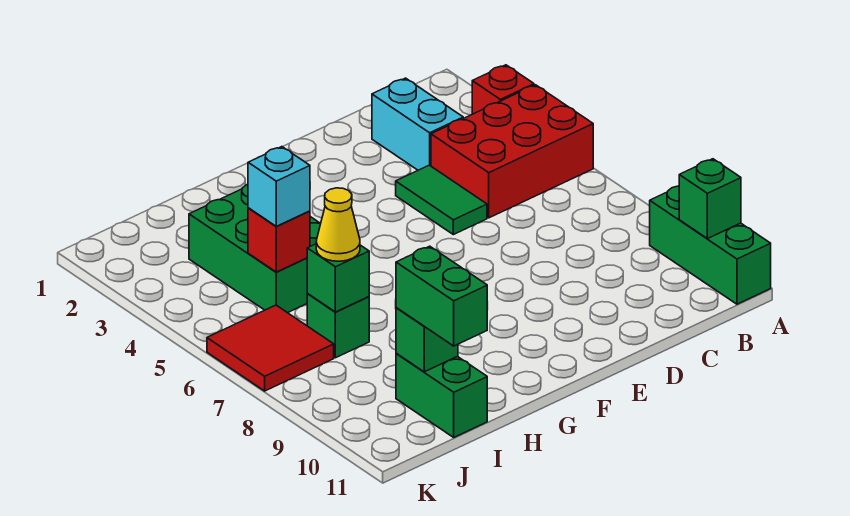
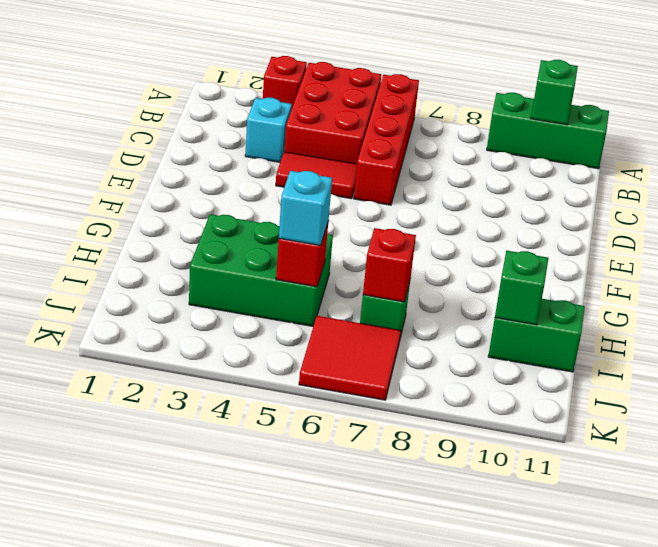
none -> red brick A6:D6 level 1
cyan brick C2:C3 level 1 -> cyan brick C3 level 1
green tile D4:D5 level 1 -> red tile D4:D5 level 1
green brick I7 level 2 -> red brick I7 level 2
yellow cone I7 level 3 -> none
green brick I10:I11 level 3 -> none

